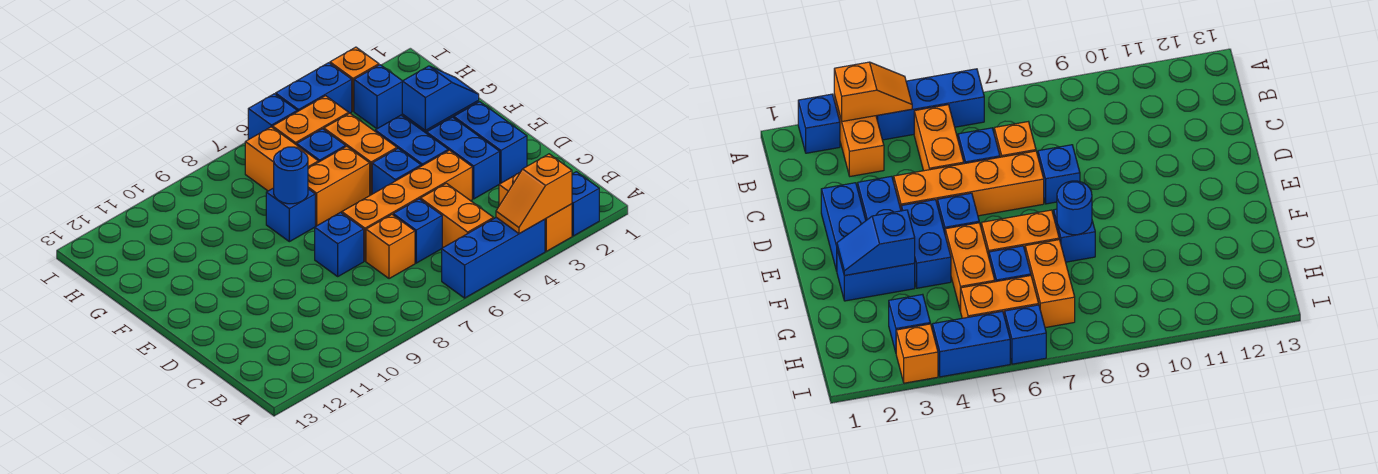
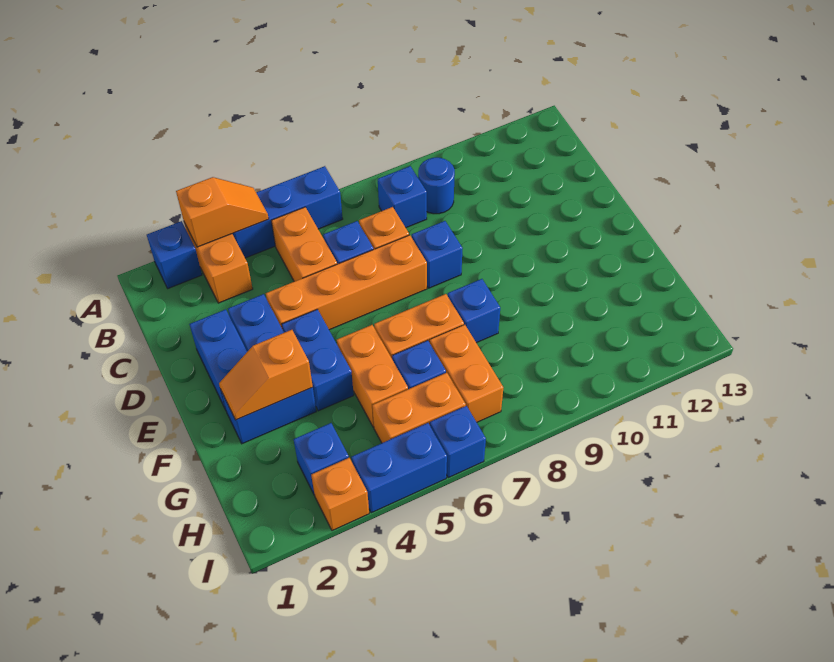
blue brick E5 level 1 -> blue brick B8 level 1
blue slope F2:F3 level 2 top 3 -> orange slope F2:F3 level 2 top 3
blue round brick F8 level 2 -> blue round brick B9 level 1

